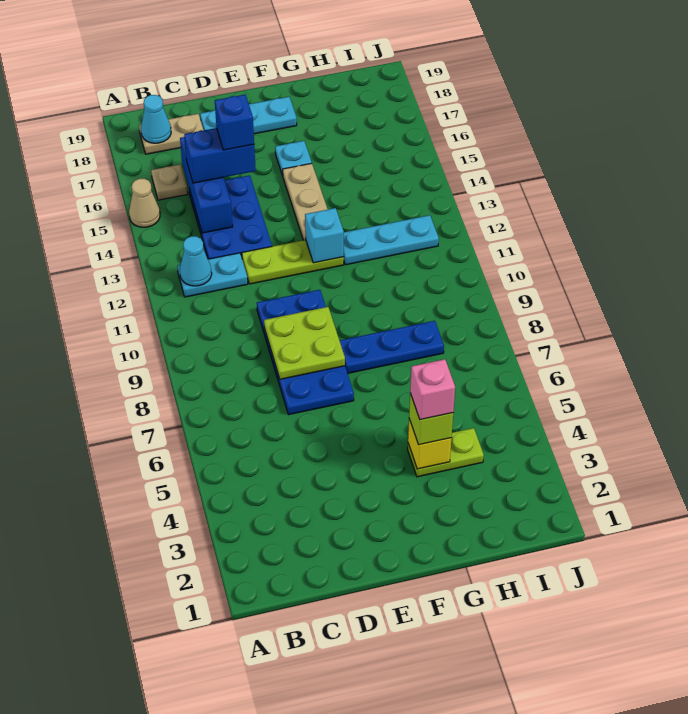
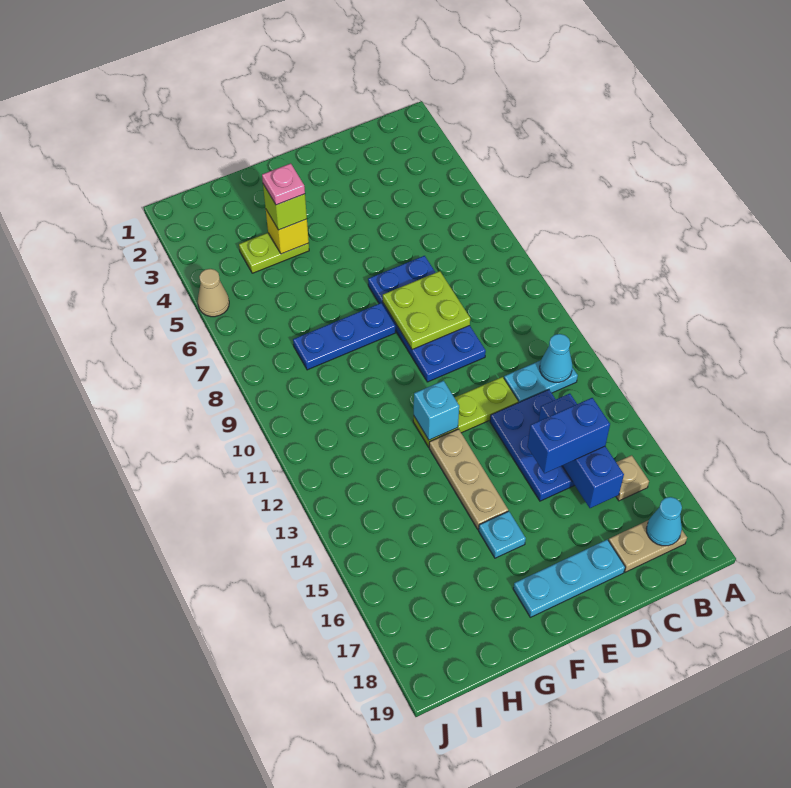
tan cone A15 level 1 -> tan cone J5 level 1
blue brick D15 level 4 -> none
pink brick G4 level 4 -> pink plate G4 level 4
cyan plate G12:I12 level 1 -> none

